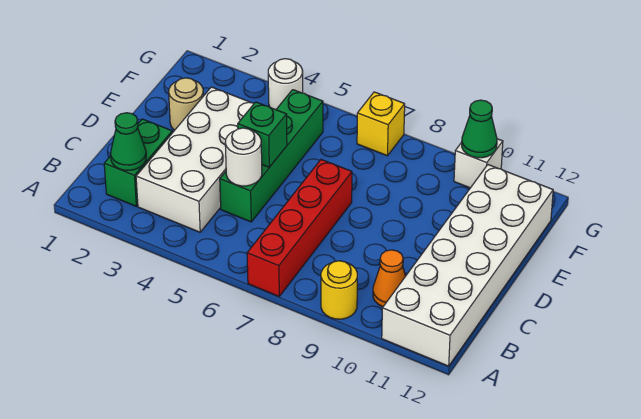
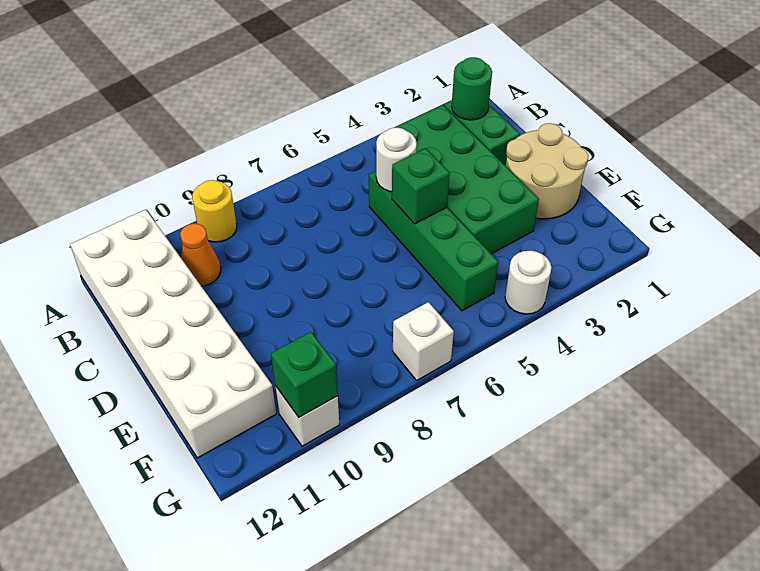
red brick A7:D7 level 1 -> none
green cone B2 level 2 -> green round brick B2 level 2
white brick B3:E4 level 1 -> green brick B3:E4 level 1
tan round brick E2 level 1 -> tan round brick D1:E2 level 1
yellow brick G7 level 1 -> white brick G7 level 1
green cone G10 level 2 -> green brick G10 level 2

